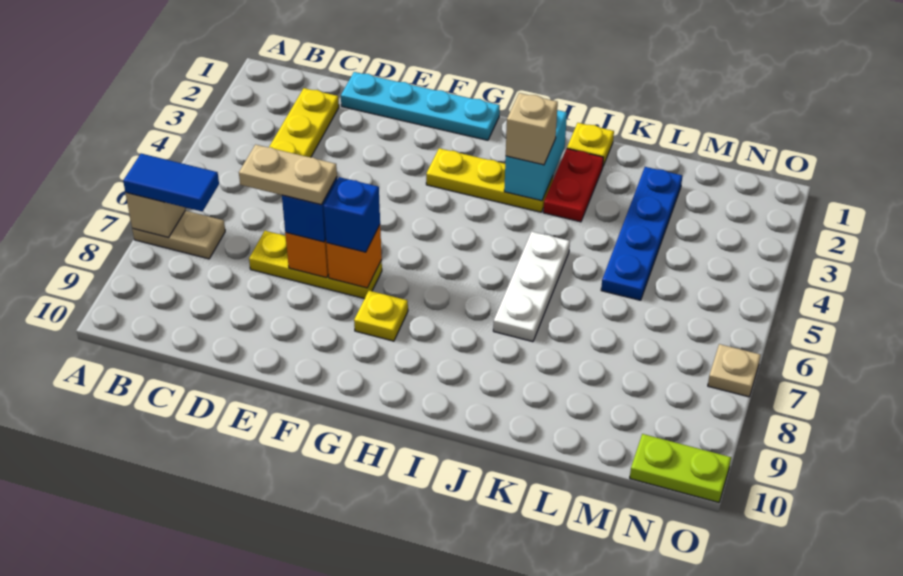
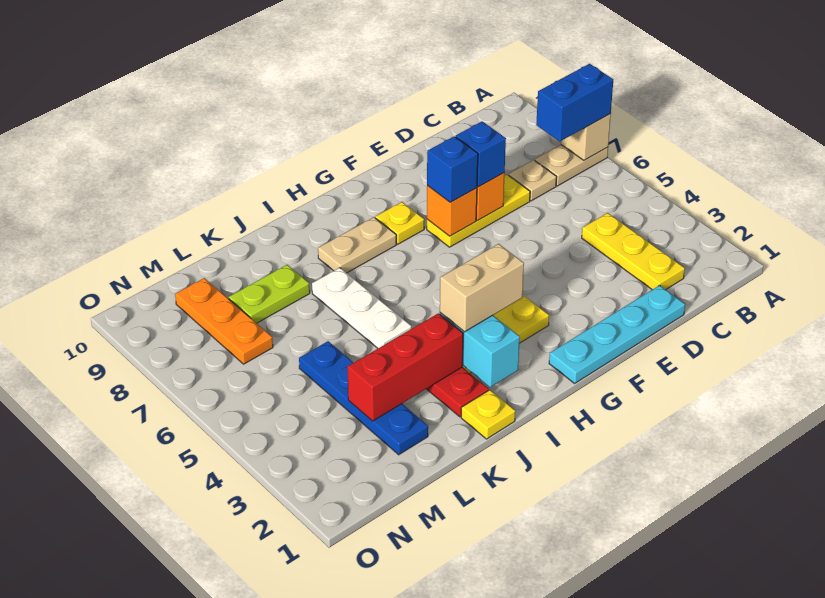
blue tile A7:B7 level 3 -> blue brick A7:B7 level 3
tan plate D7:E7 level 4 -> tan plate H8:I8 level 1
tan brick I3 level 3 -> tan brick H3:I3 level 3
none -> red brick J3:L3 level 2
none -> orange plate M7:M9 level 1
lime plate N10:O10 level 1 -> lime plate K8:L8 level 1
tan plate O7 level 1 -> tan plate C7 level 1

